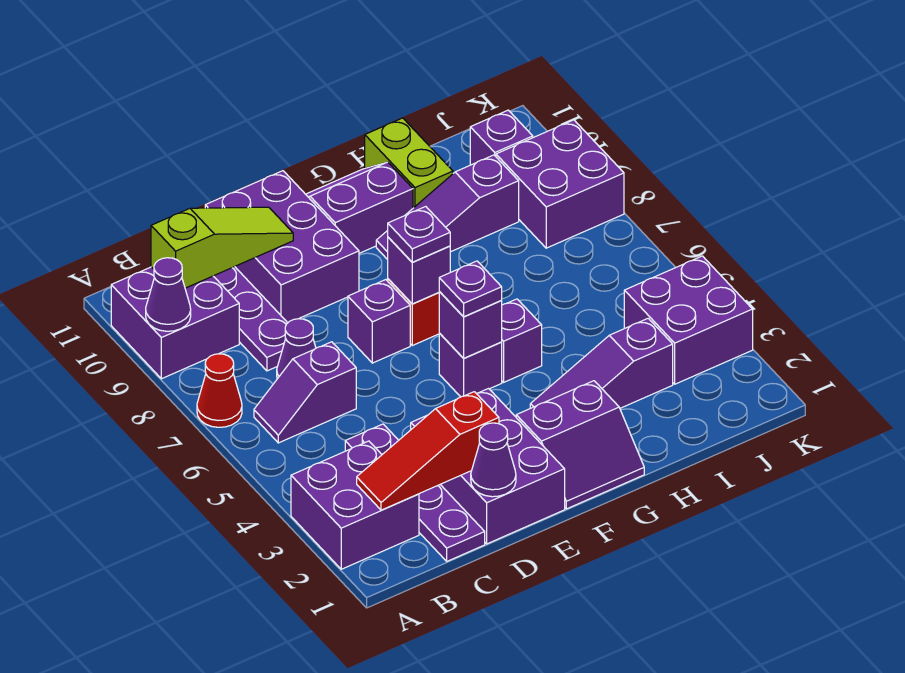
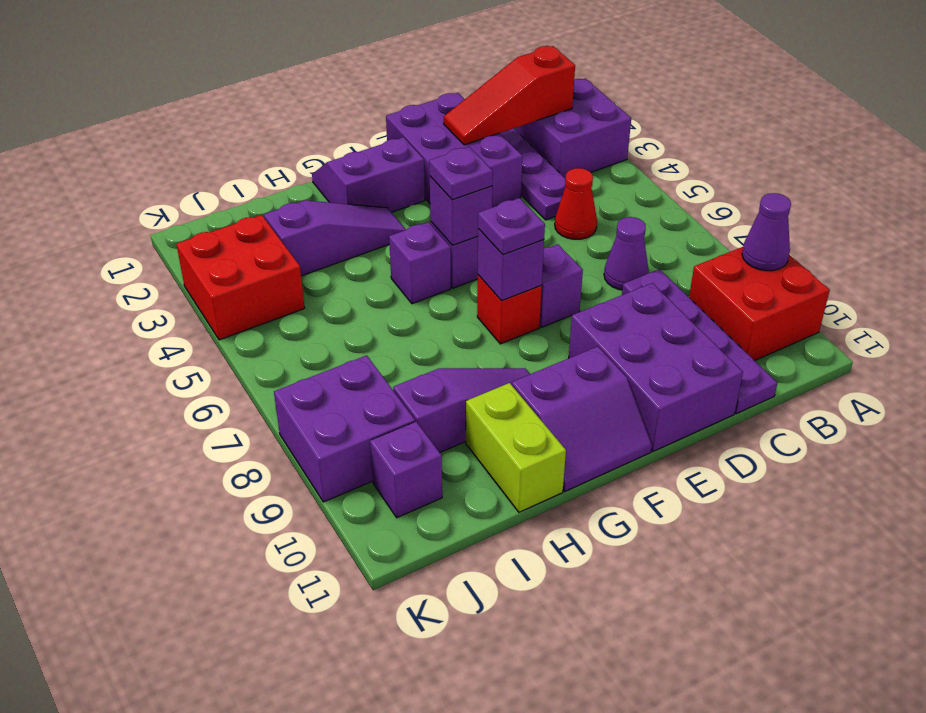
red cone A7 level 1 -> red cone C5 level 1
purple brick A9:B10 level 1 -> red brick A9:B10 level 1
red slope B2:D2 level 2 top D -> red slope B2:D2 level 2 top B
purple slope B6:C6 level 1 top C -> none
lime slope B10:D10 level 2 top B -> none
purple cone D1 level 2 -> none
purple brick J3:K4 level 1 -> red brick J3:K4 level 1

